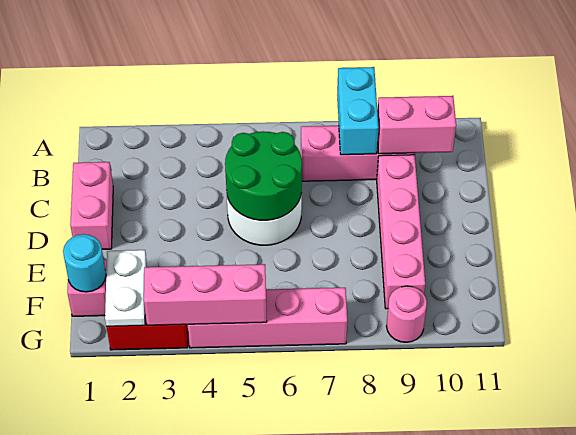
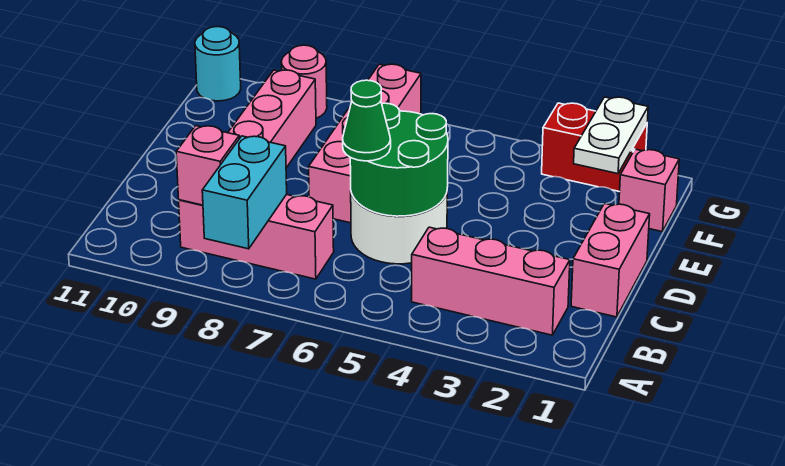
pink brick B9:B10 level 2 -> pink brick B9 level 2
none -> green cone C6 level 3
cyan round brick F1 level 2 -> cyan round brick G11 level 1
pink brick G3:G5 level 2 -> pink brick B2:B4 level 1
pink brick G4:G7 level 1 -> pink brick D7:G7 level 1

